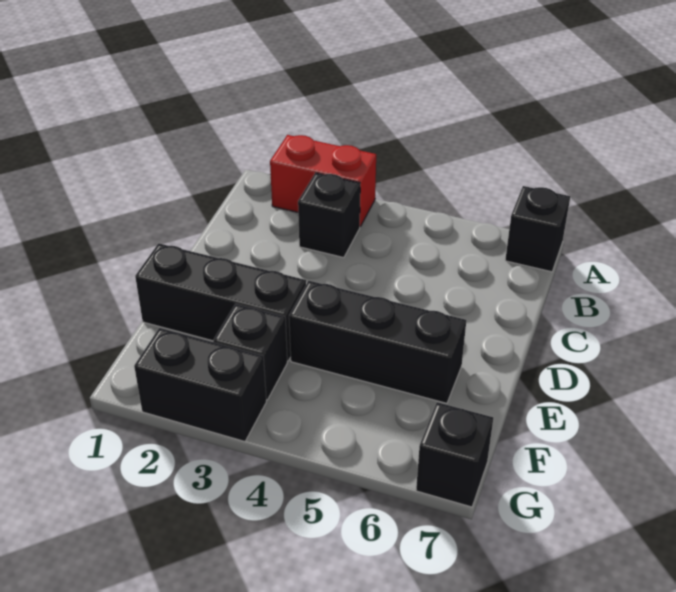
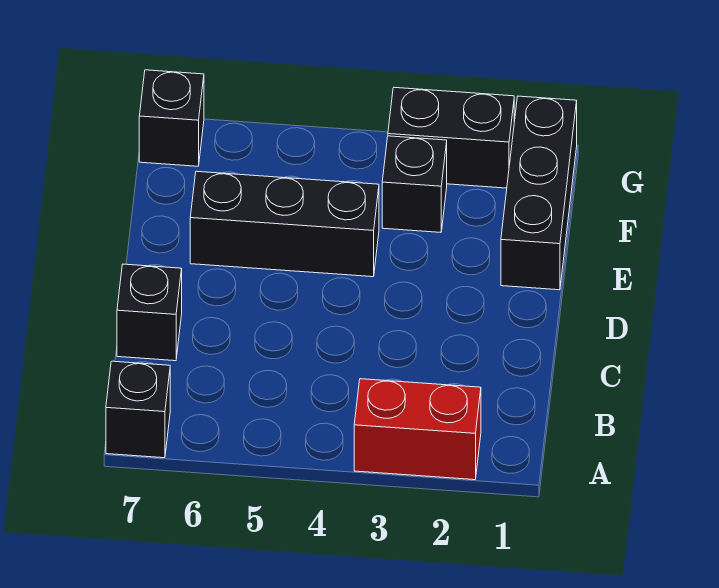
black brick B3 level 1 -> black brick C7 level 1
black brick E1:E3 level 1 -> black brick E1:G1 level 1

